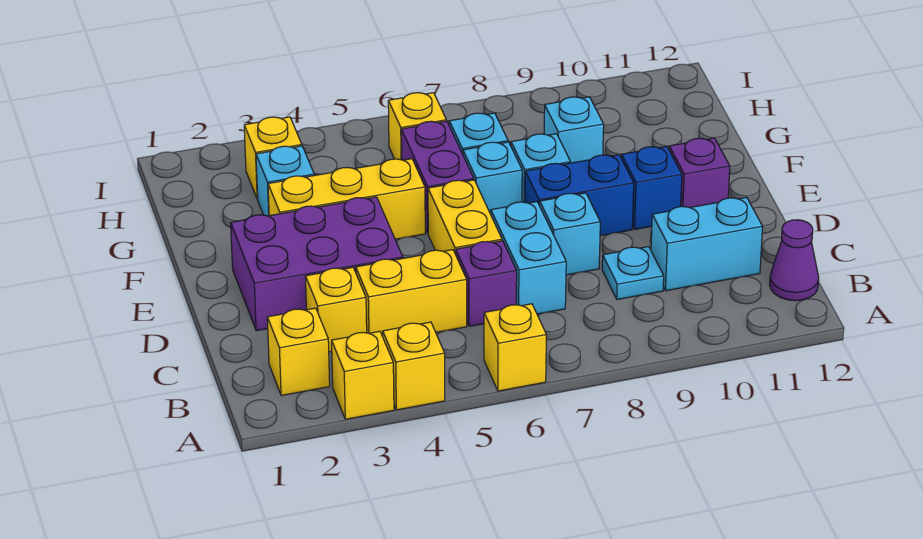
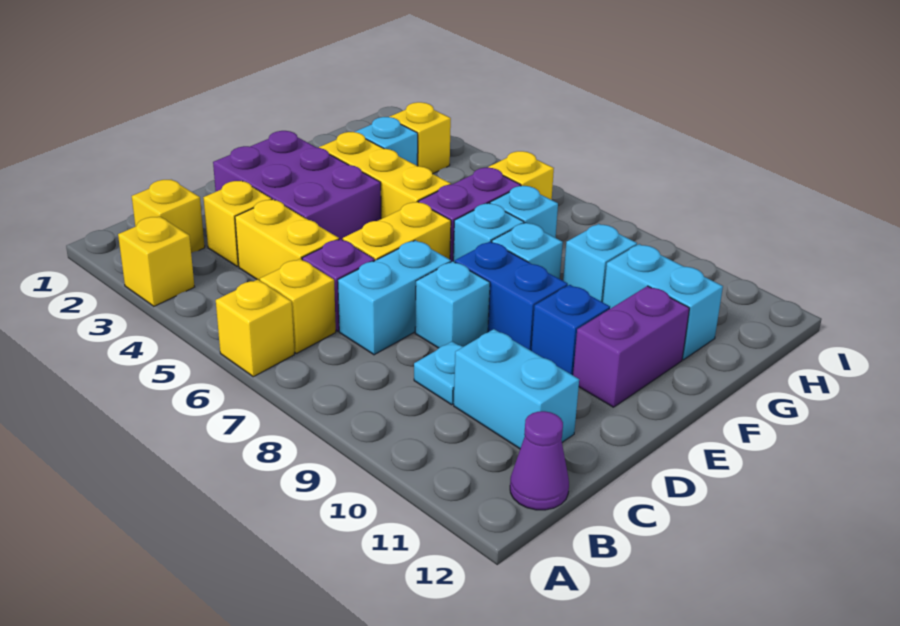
yellow brick A4 level 1 -> yellow brick B6 level 1
purple brick E11 level 1 -> purple brick E11:F11 level 1
none -> cyan brick G10:G11 level 1

